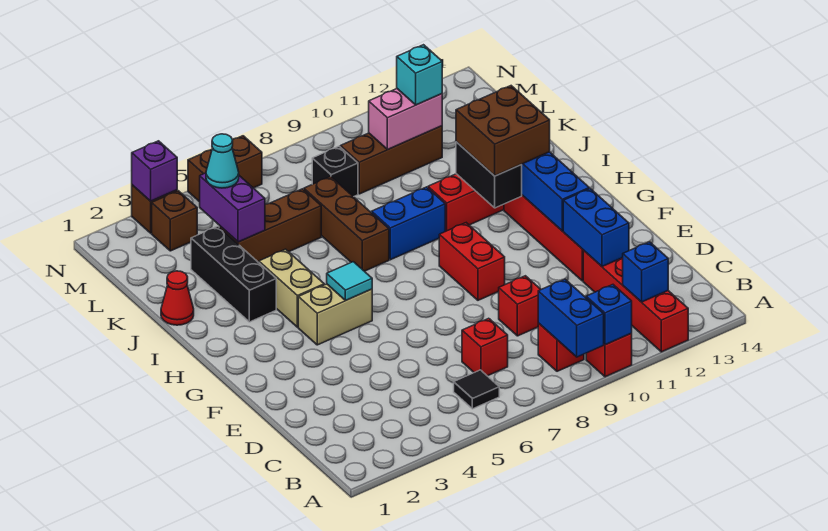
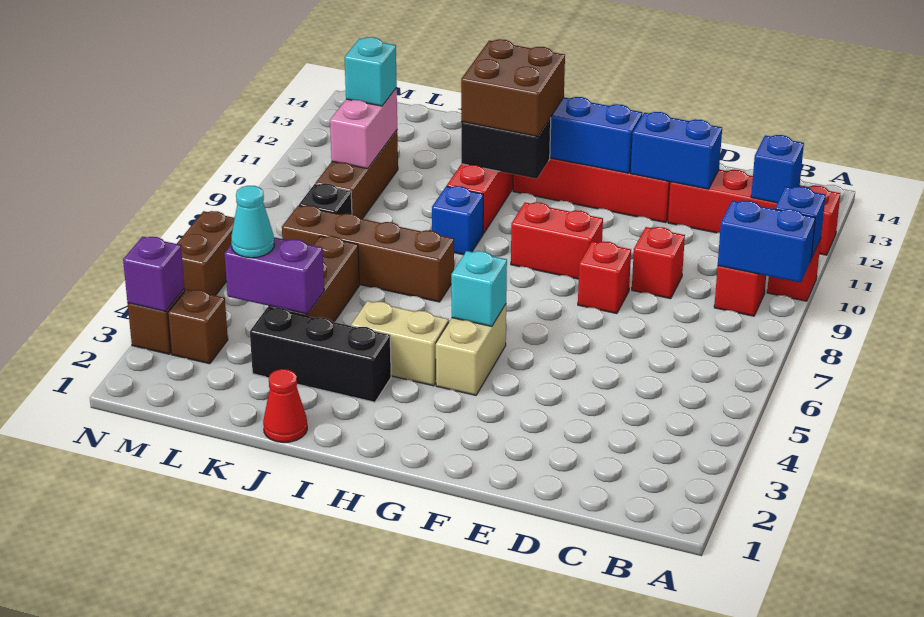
black tile B6 level 1 -> none
red brick C7 level 1 -> red brick E8 level 1
cyan tile G5 level 2 -> cyan brick G5 level 2
brown brick I7:K7 level 1 -> brown brick I7:L7 level 1
blue brick I8:I9 level 1 -> blue brick I9 level 1

